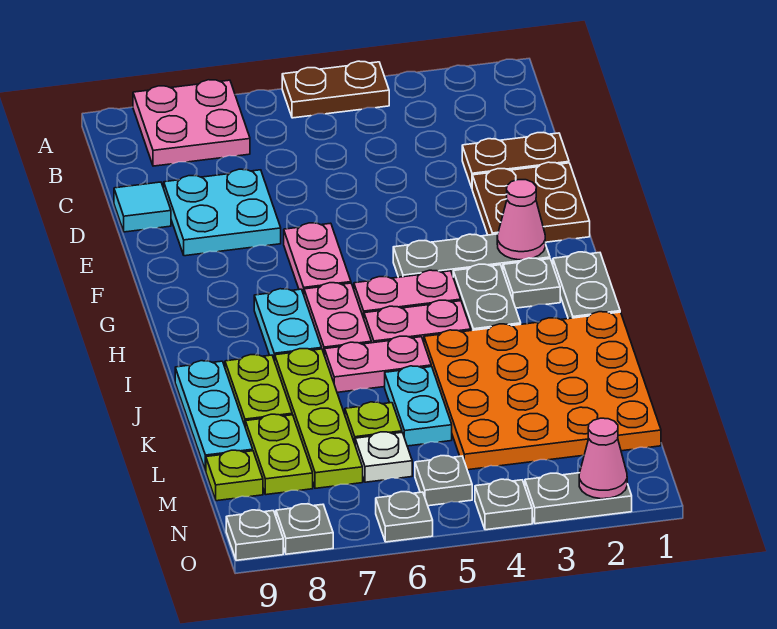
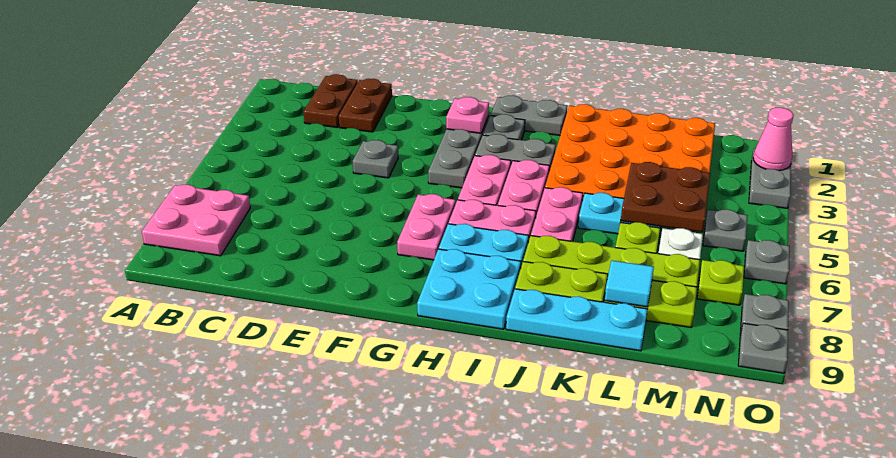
brown plate A4:A5 level 1 -> brown plate C1:C2 level 1
cyan plate D7:E8 level 1 -> cyan plate H8:I9 level 1
cyan tile D9 level 1 -> cyan tile L8 level 2
brown plate E1:F2 level 1 -> brown plate L4:M5 level 2
pink plate F6:G6 level 1 -> pink plate G6:G7 level 1
pink cone G2 level 2 -> pink plate G2 level 2
lime plate M9 level 1 -> lime plate N7 level 1
grey plate O4 level 1 -> grey plate E4 level 1

